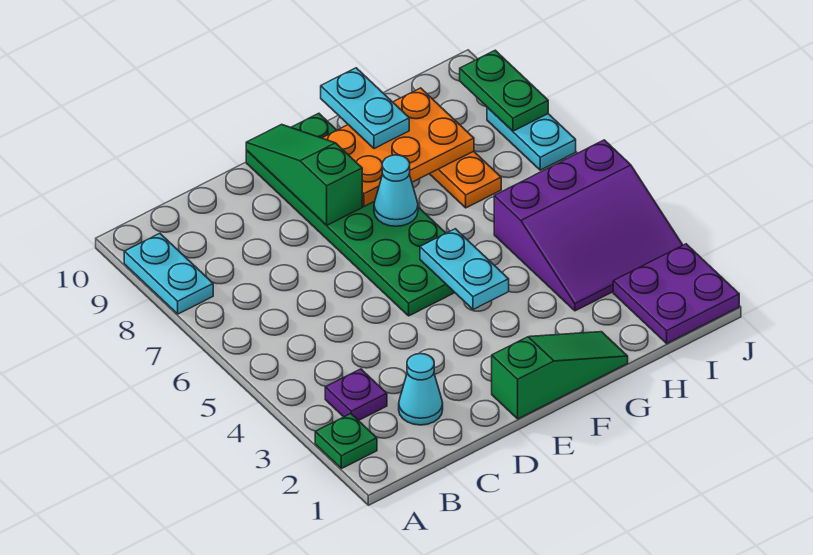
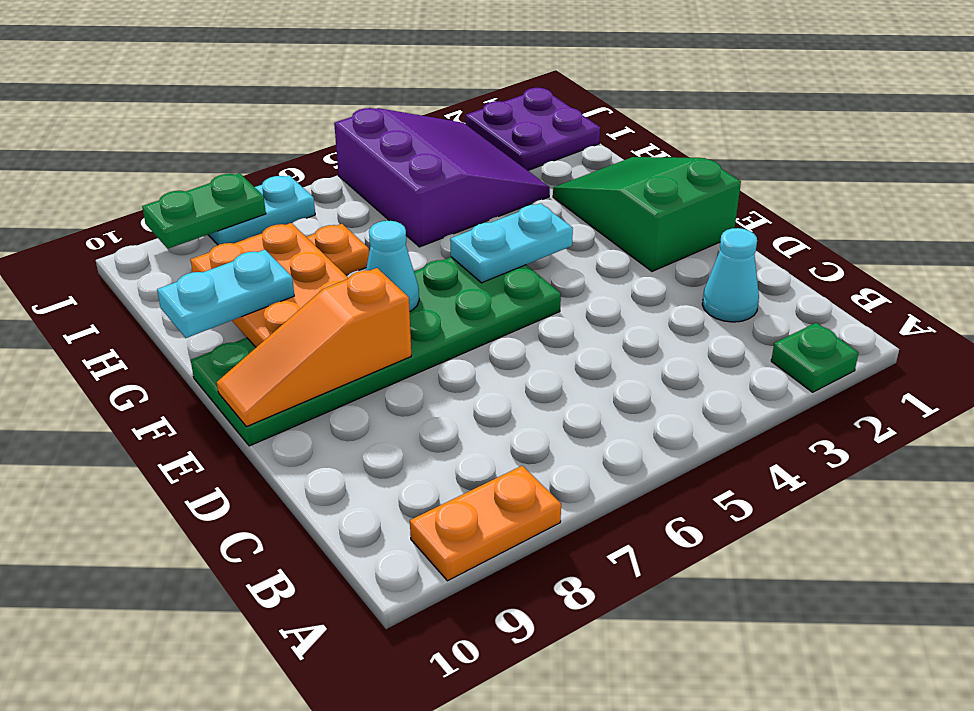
cyan plate A8:A9 level 1 -> orange plate A8:A9 level 1
purple plate B3 level 1 -> none
green slope E1:G1 level 1 top E -> green slope E1:G2 level 1 top E
green slope E8:E10 level 2 top 8 -> orange slope E8:E10 level 2 top 8

